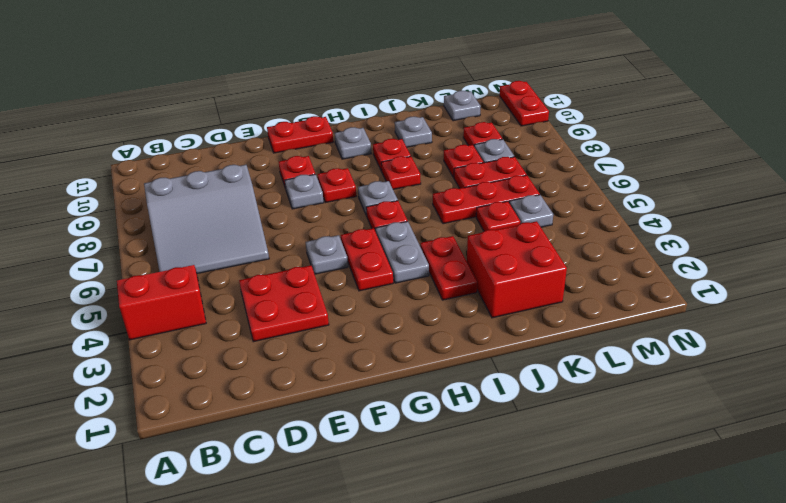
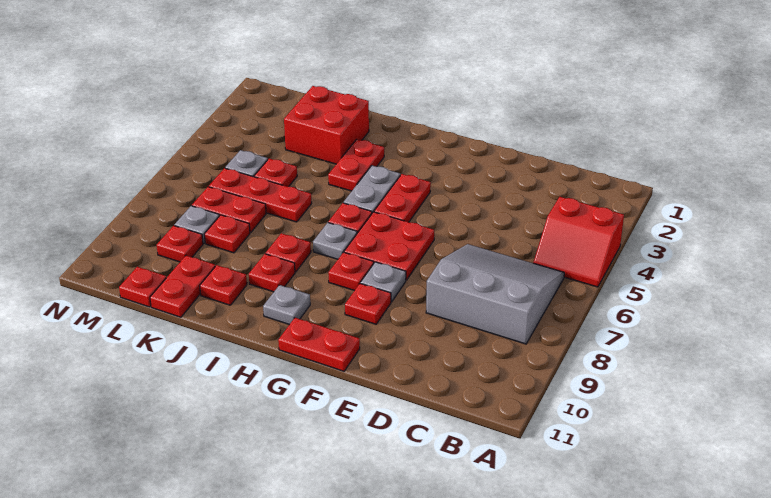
red plate D3:E4 level 1 -> red plate F6:G7 level 1
grey plate F5 level 1 -> none
grey plate J10 level 1 -> red plate J10 level 1
grey plate L11 level 1 -> red plate L11 level 1
red plate N10:N11 level 1 -> red plate K10:K11 level 1

